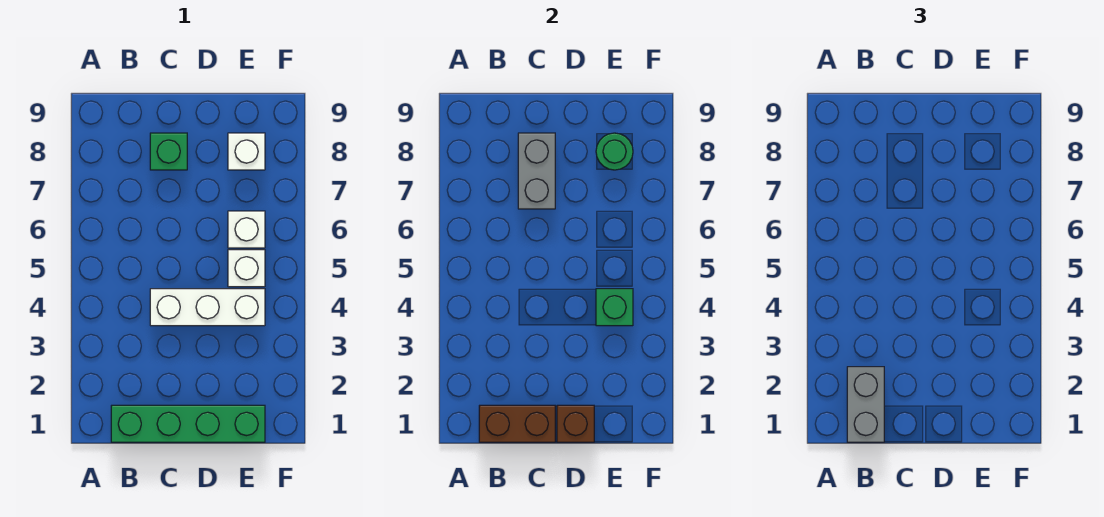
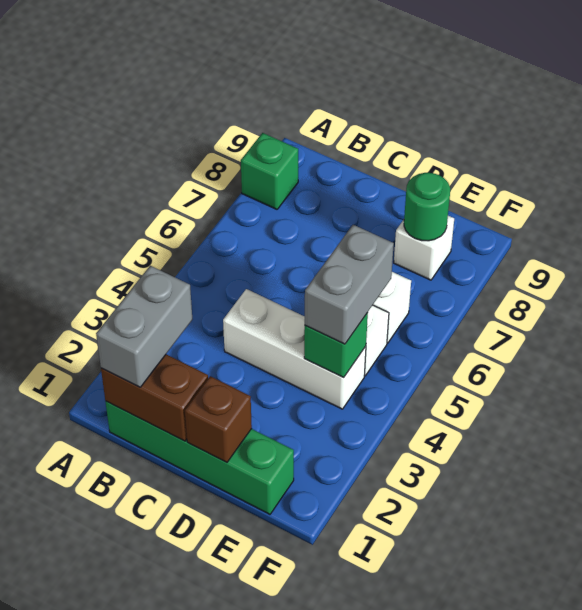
grey brick C7:C8 level 2 -> grey brick E4:E5 level 3
green brick C8 level 1 -> green brick A8 level 1

